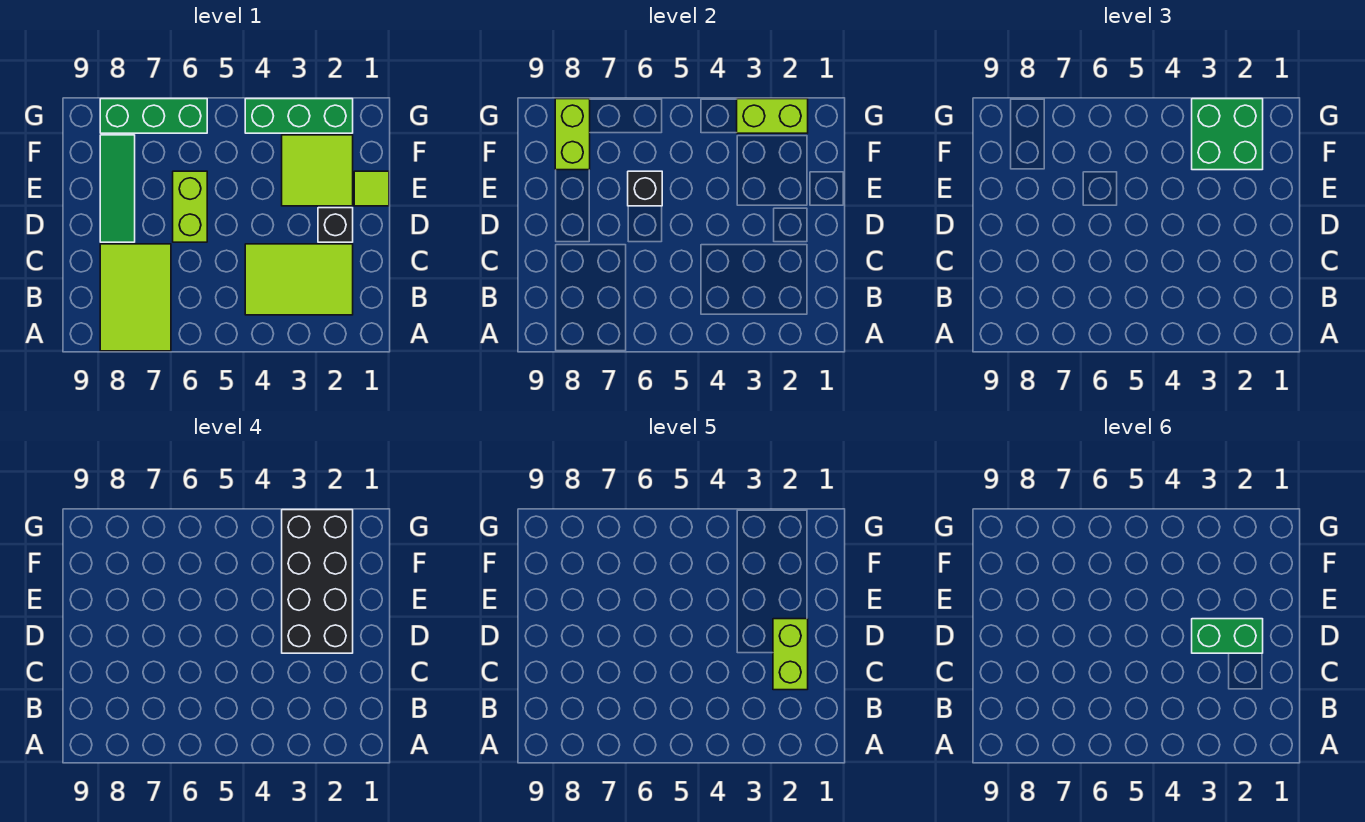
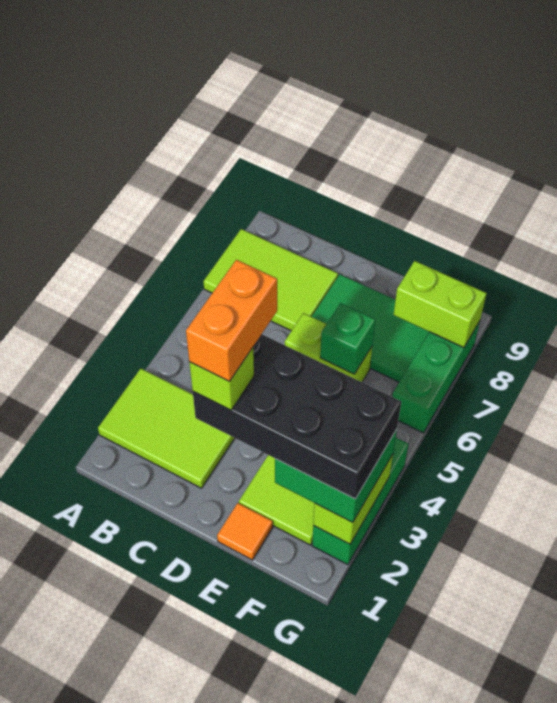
lime tile B2:C4 level 1 -> lime tile A2:C3 level 1
lime brick C2:D2 level 5 -> lime brick D2 level 5
black brick D2 level 1 -> none
green brick D2:D3 level 6 -> orange brick D2:D3 level 6
green tile D8:F8 level 1 -> green tile D7:F8 level 1
lime tile E1 level 1 -> orange tile E1 level 1
black brick E6 level 2 -> green brick E6 level 2

